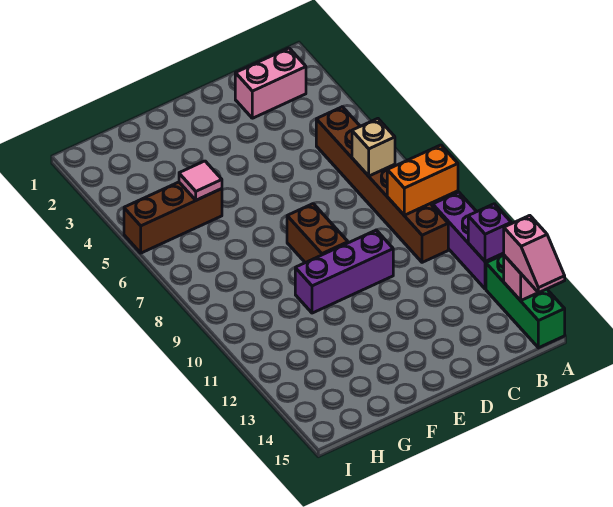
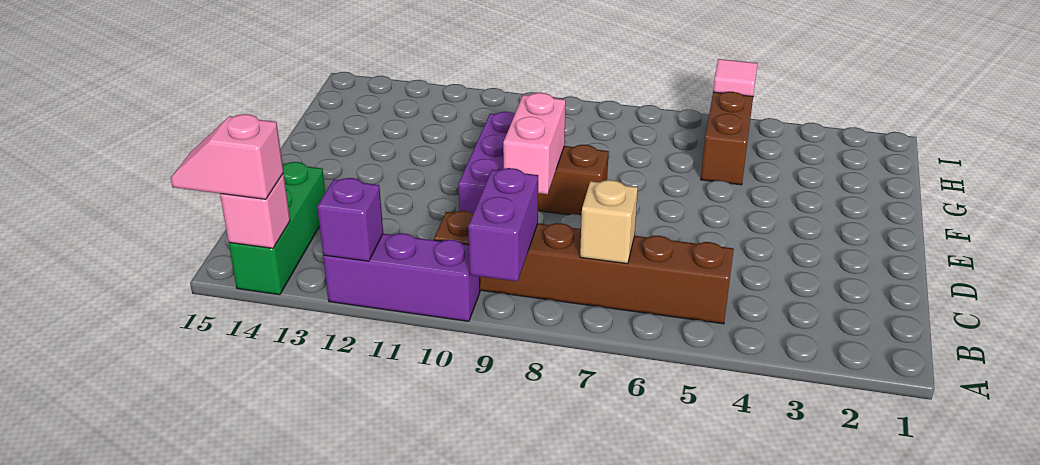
orange brick A9:B9 level 2 -> purple brick A9:B9 level 2
green brick A13:A15 level 1 -> green brick A14:C14 level 1
pink brick B2:C2 level 1 -> pink brick D9:E9 level 2
pink tile G5 level 2 -> pink tile I5 level 2

